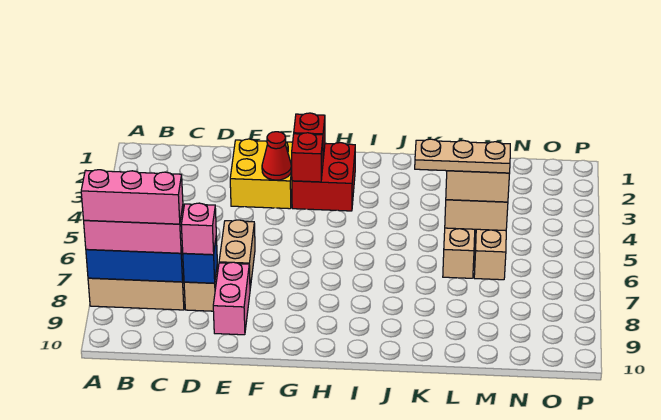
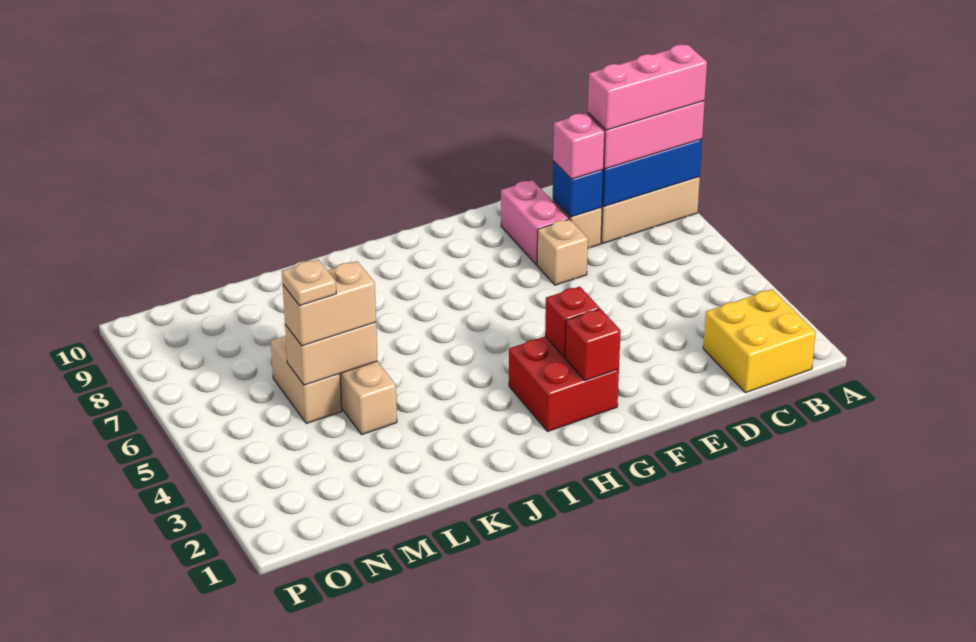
yellow brick E2:F3 level 1 -> yellow brick B1:C2 level 1
tan brick E6:E7 level 1 -> tan brick E7 level 1
red cone F3 level 2 -> none
tan plate K5:M5 level 4 -> tan plate M5 level 4

